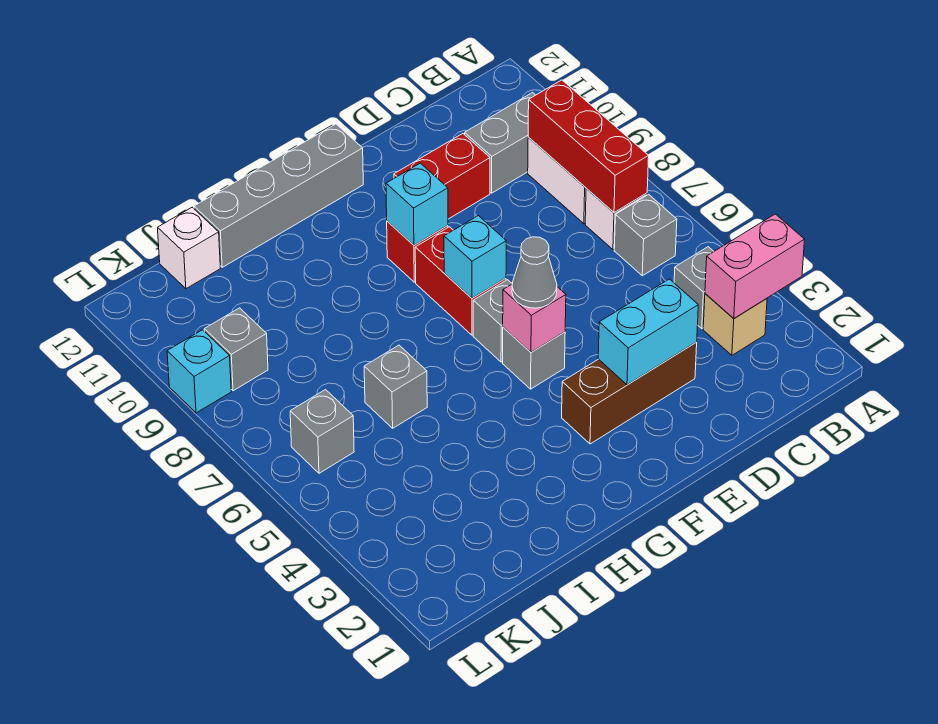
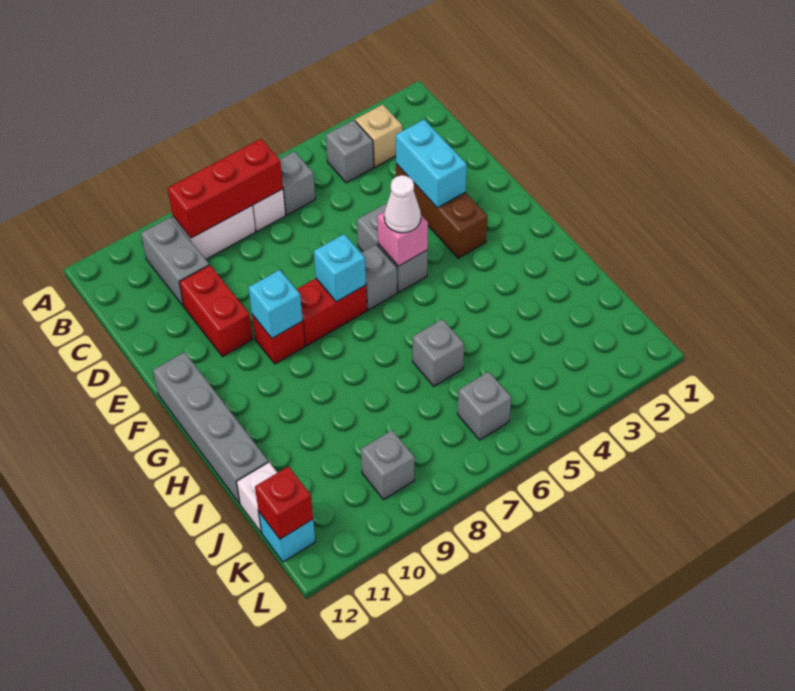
pink brick A3:B3 level 2 -> none
grey brick F5 level 1 -> grey brick E5:F5 level 1
grey cone F5 level 3 -> white cone F5 level 3
none -> red brick K12 level 2
cyan brick L9 level 1 -> cyan brick K12 level 1

